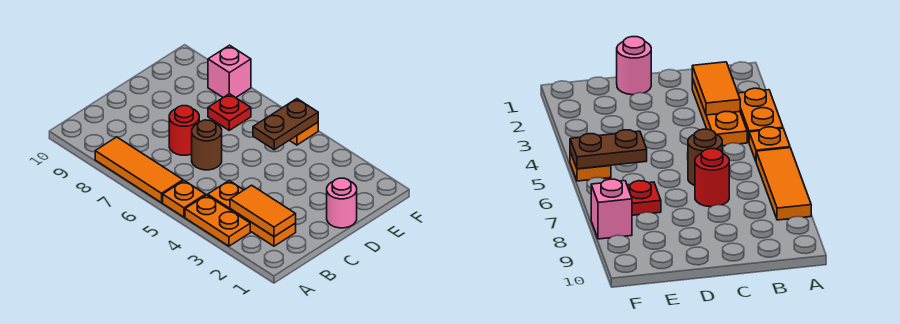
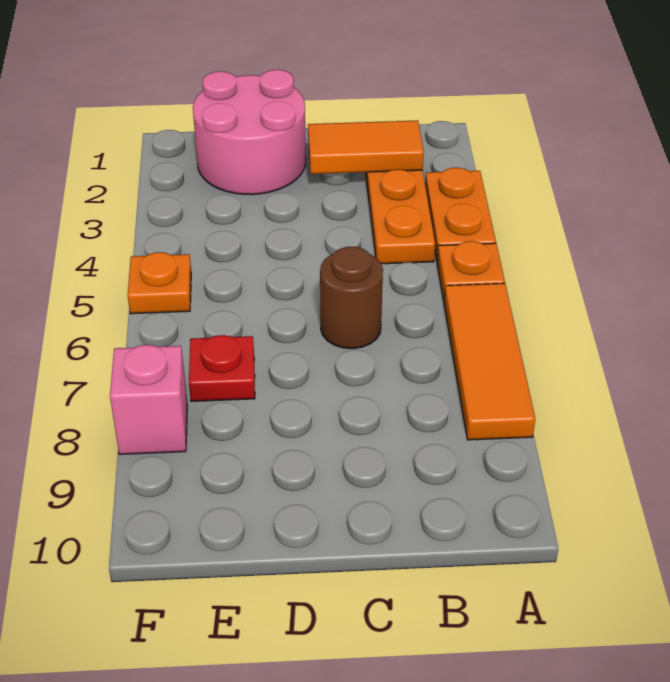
orange tile B2:B3 level 2 -> orange tile B2:C2 level 2
red round brick C7 level 1 -> none
pink round brick D1 level 1 -> pink round brick D1:E2 level 1
brown plate E5:F5 level 2 -> none

